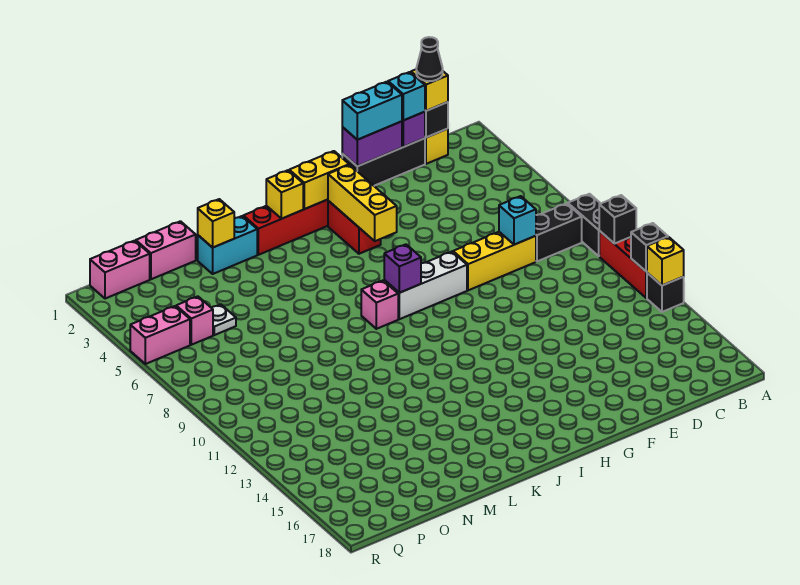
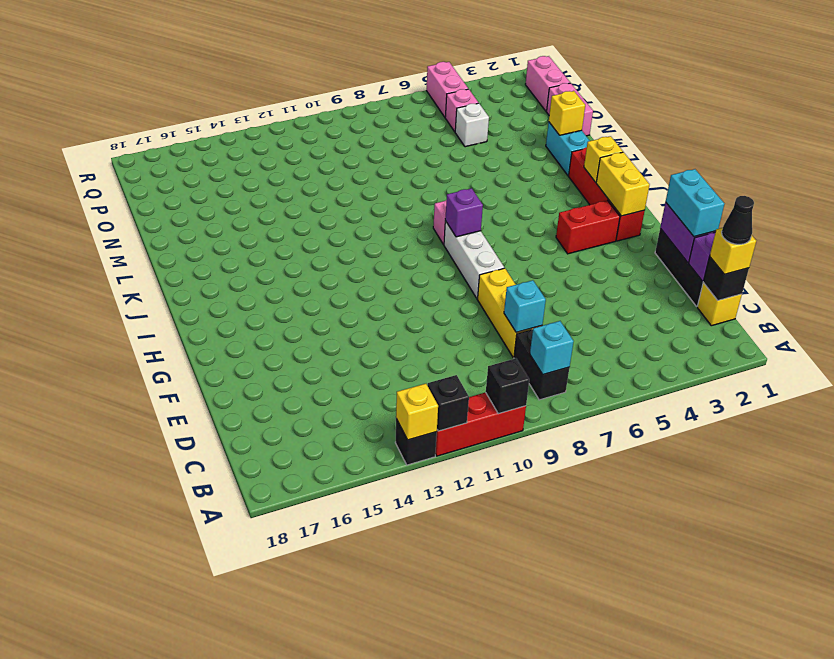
black brick A8:A9 level 1 -> none
cyan brick D1 level 3 -> cyan brick B8 level 2
yellow brick H3:H5 level 2 -> none
white plate O5 level 1 -> white brick O5 level 1

